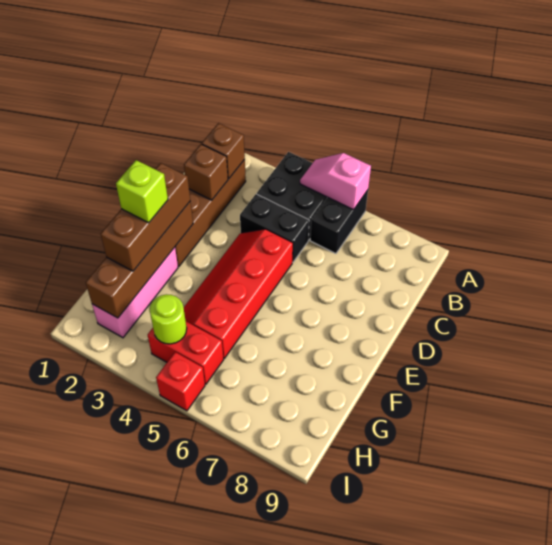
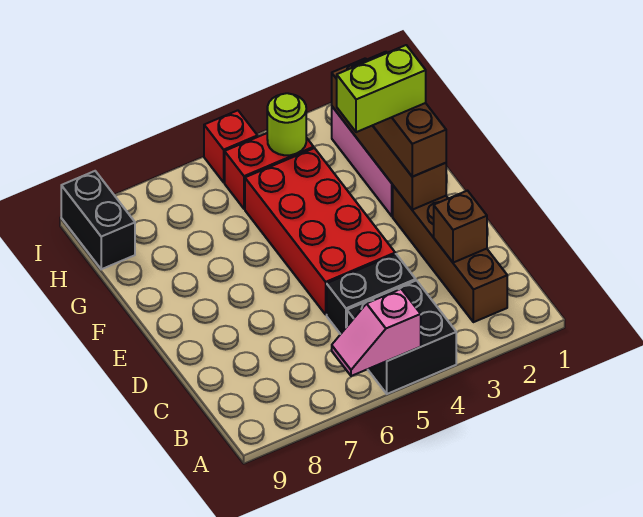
pink slope A5:A6 level 2 top 6 -> pink slope A5:A6 level 2 top 5
black brick A6:B6 level 1 -> black brick H9:I9 level 1
brown brick B2 level 2 -> none
red slope D4:G5 level 1 top 5 -> red brick D4:G5 level 1
lime brick F2 level 4 -> lime brick F2:F3 level 4

